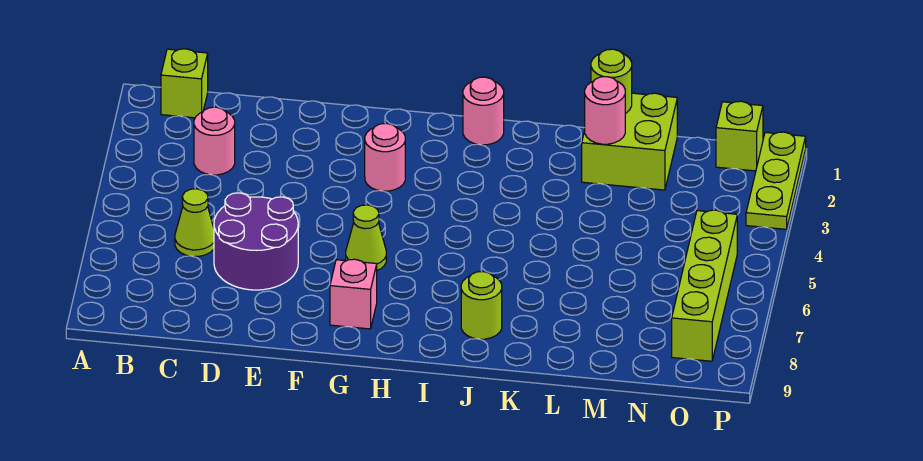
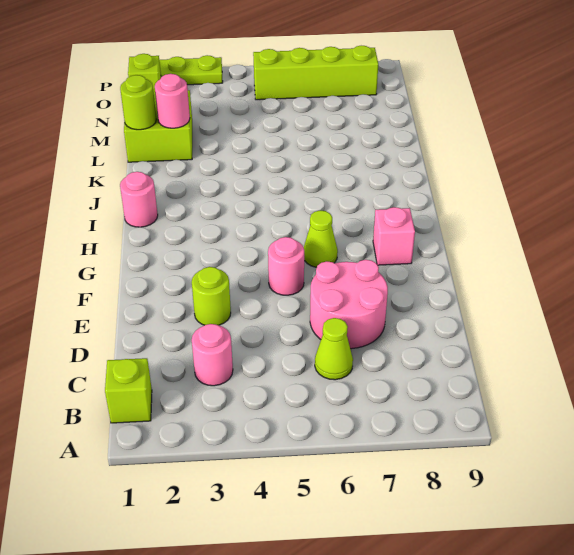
purple round brick D6:E7 level 1 -> pink round brick D6:E7 level 1
pink round brick G3 level 1 -> pink round brick F5 level 1
lime round brick J8 level 1 -> lime round brick E3 level 1

